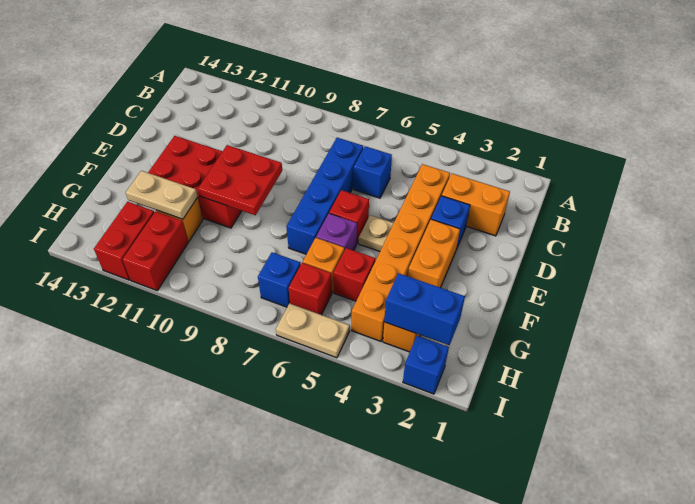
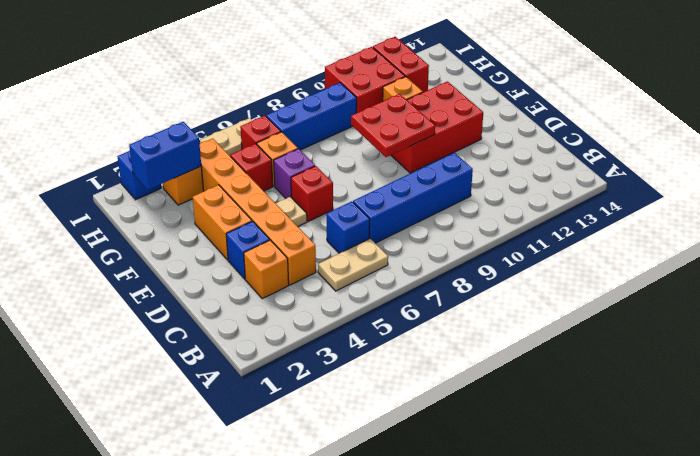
orange brick C2:C3 level 1 -> orange brick C3 level 1
blue brick C7:F7 level 1 -> blue brick C7:C10 level 1
tan plate G11:G12 level 2 -> tan plate B5:B6 level 1
blue brick H7 level 1 -> blue brick H7:H9 level 1
red brick H11:I11 level 1 -> red brick H10:I11 level 1

